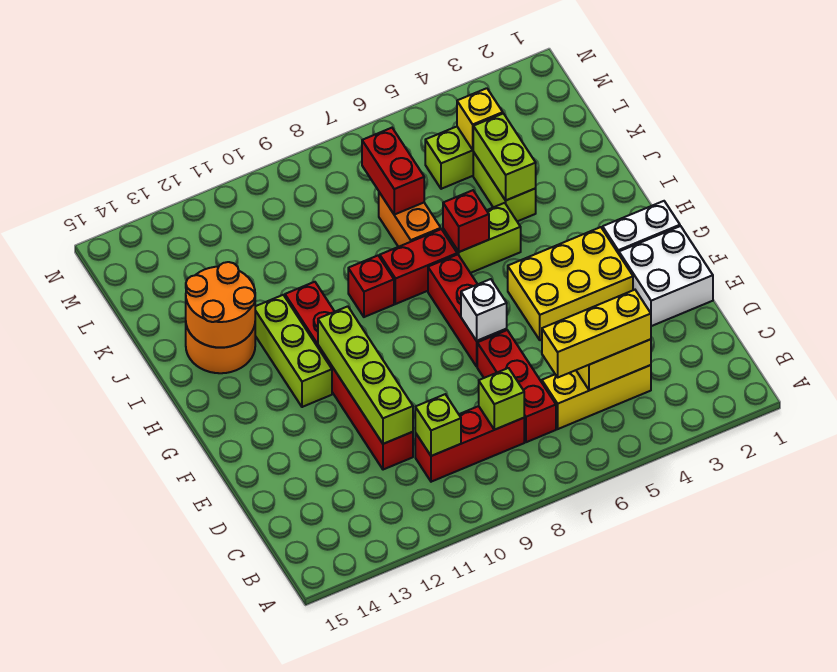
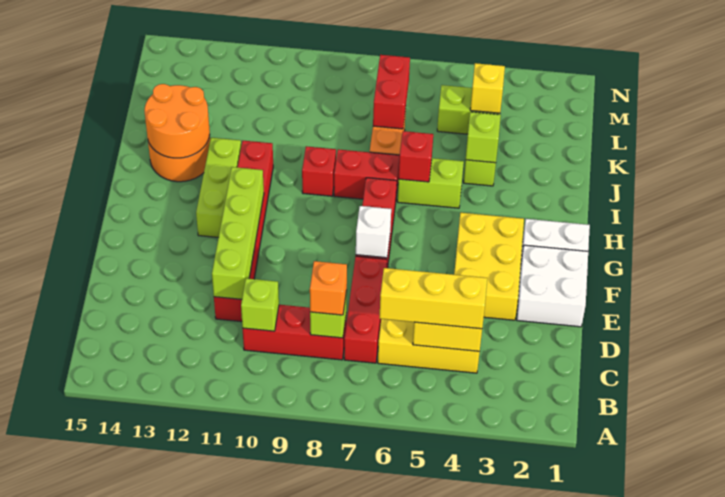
none -> orange brick C8 level 3
yellow brick F3:G5 level 1 -> yellow brick E3:G4 level 1
lime brick J4:K4 level 2 -> lime brick J4 level 2

